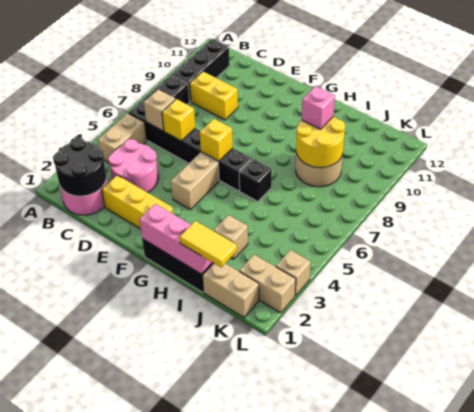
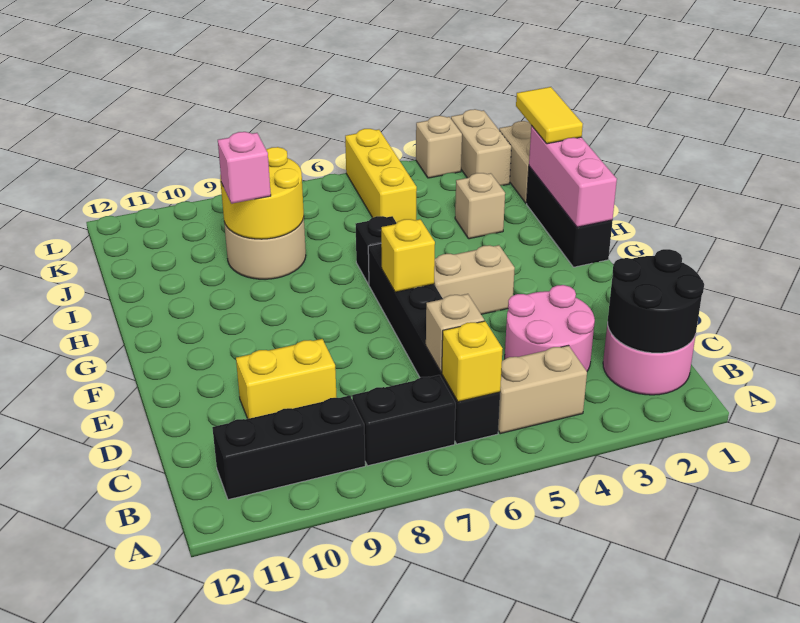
yellow brick C9:D9 level 1 -> yellow brick D9:D10 level 1
yellow brick D2:F2 level 1 -> yellow brick J5:L5 level 1
yellow brick D6 level 2 -> yellow brick B6 level 2

